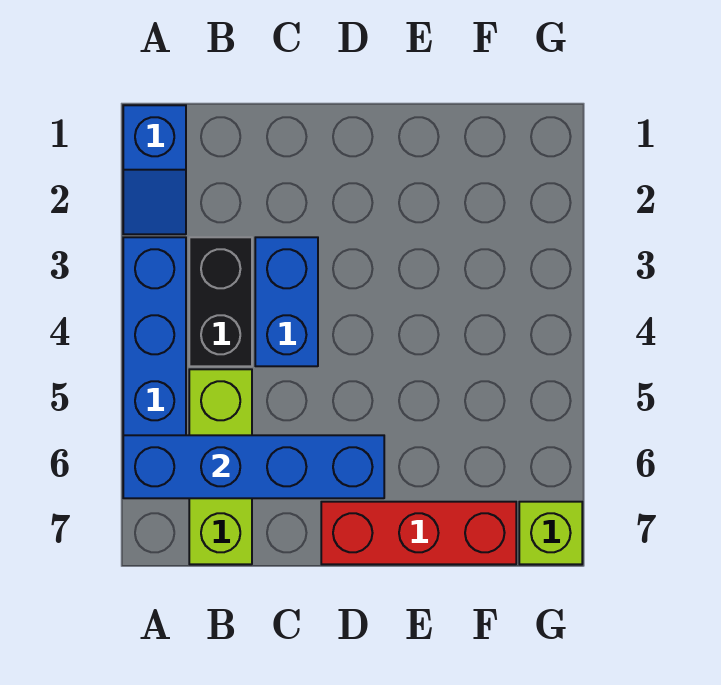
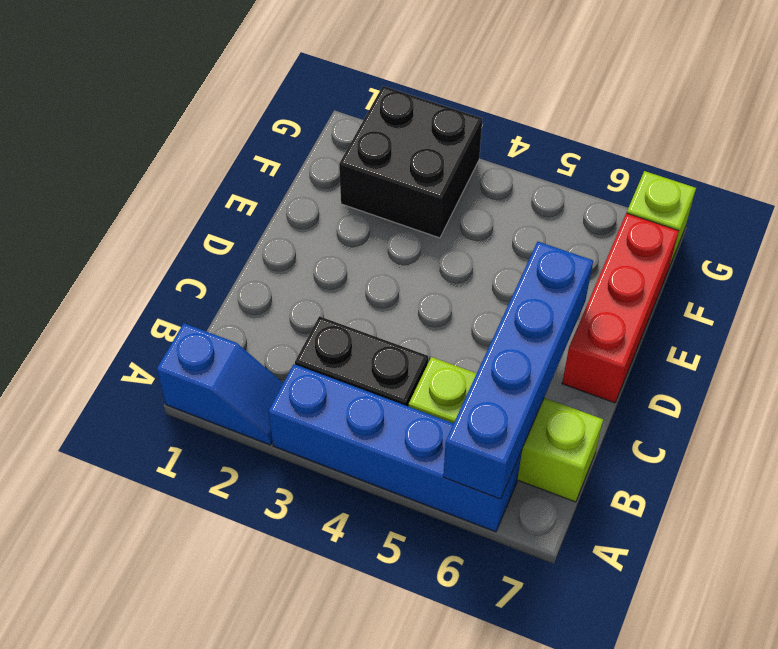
blue brick C3:C4 level 1 -> none
none -> black brick F2:G3 level 1

